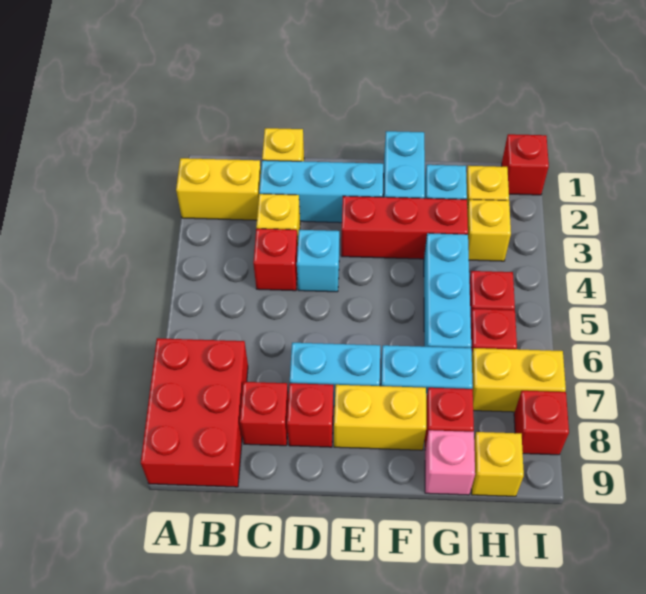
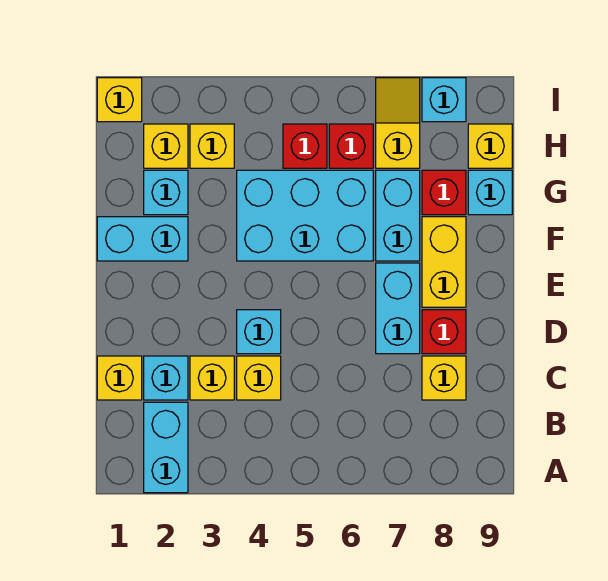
yellow brick A2:B2 level 1 -> cyan brick A2:B2 level 1
red brick A7:B9 level 1 -> none
cyan brick C2:E2 level 1 -> cyan brick C2 level 1
red brick C4 level 1 -> yellow brick C4 level 1
red brick C8 level 1 -> yellow brick C8 level 1
red brick E3:G3 level 1 -> none
cyan brick G4:G6 level 1 -> cyan brick F4:G6 level 1
pink brick G9 level 1 -> cyan brick G9 level 1
yellow brick H7:I7 level 1 -> yellow slope H7:I7 level 1 top H
red brick I1 level 1 -> yellow brick I1 level 1
red brick I8 level 1 -> cyan brick I8 level 1

